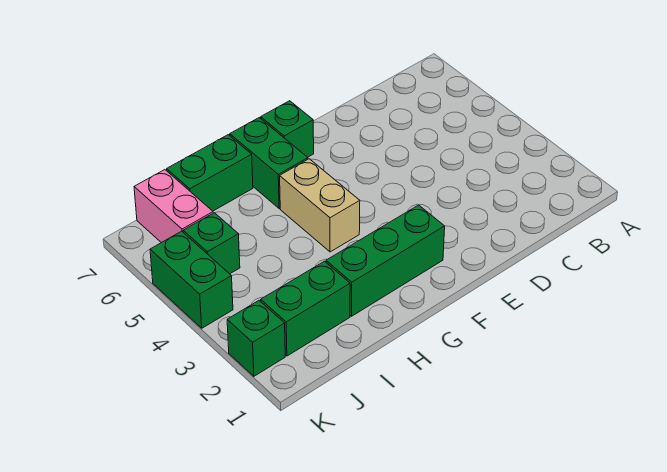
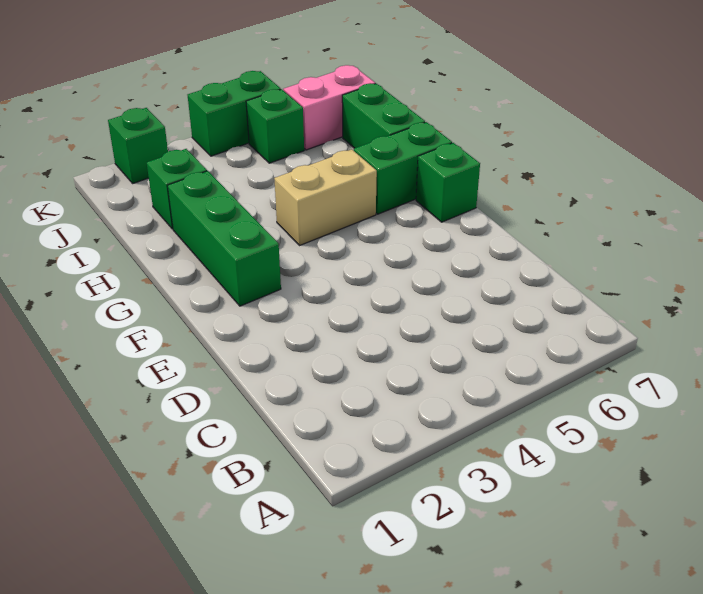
green brick I2:J2 level 1 -> green brick I2 level 1

